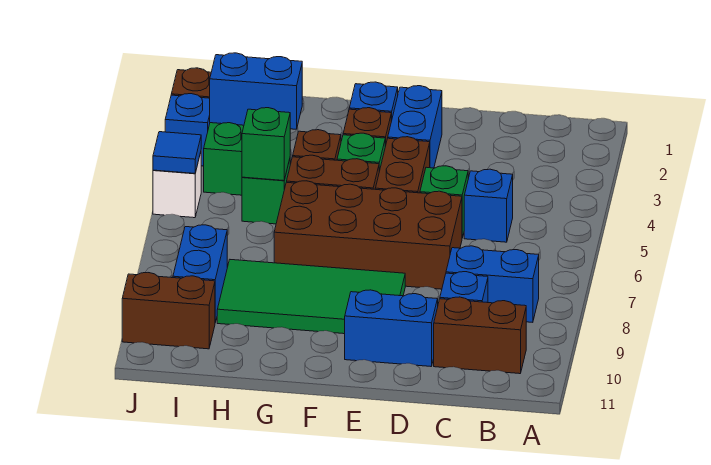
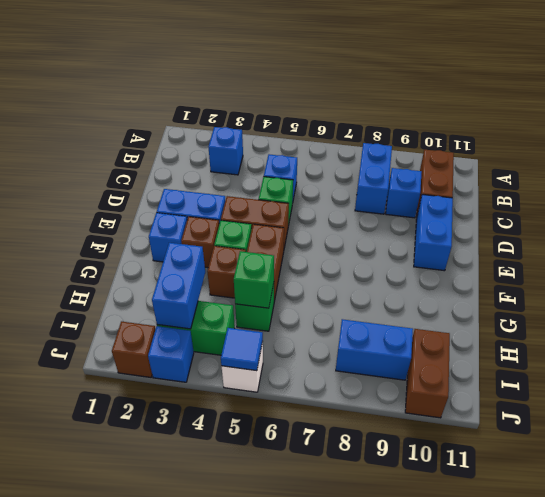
none -> blue brick B3 level 1
brown brick D6:G7 level 1 -> none
green tile E8:H9 level 1 -> none

